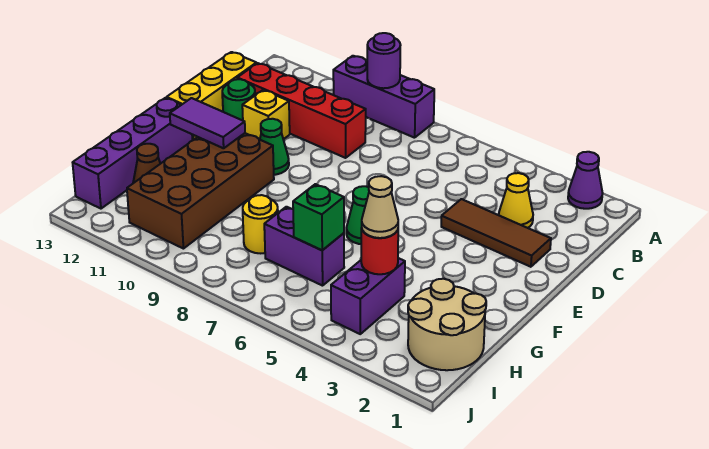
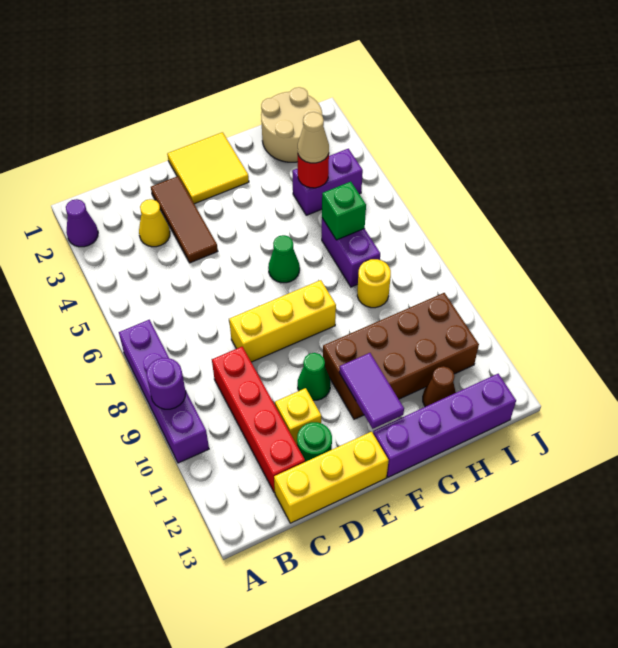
purple brick A8:A10 level 1 -> purple brick A7:A10 level 1
none -> yellow brick D8:F8 level 1
none -> yellow tile E1:F2 level 1

